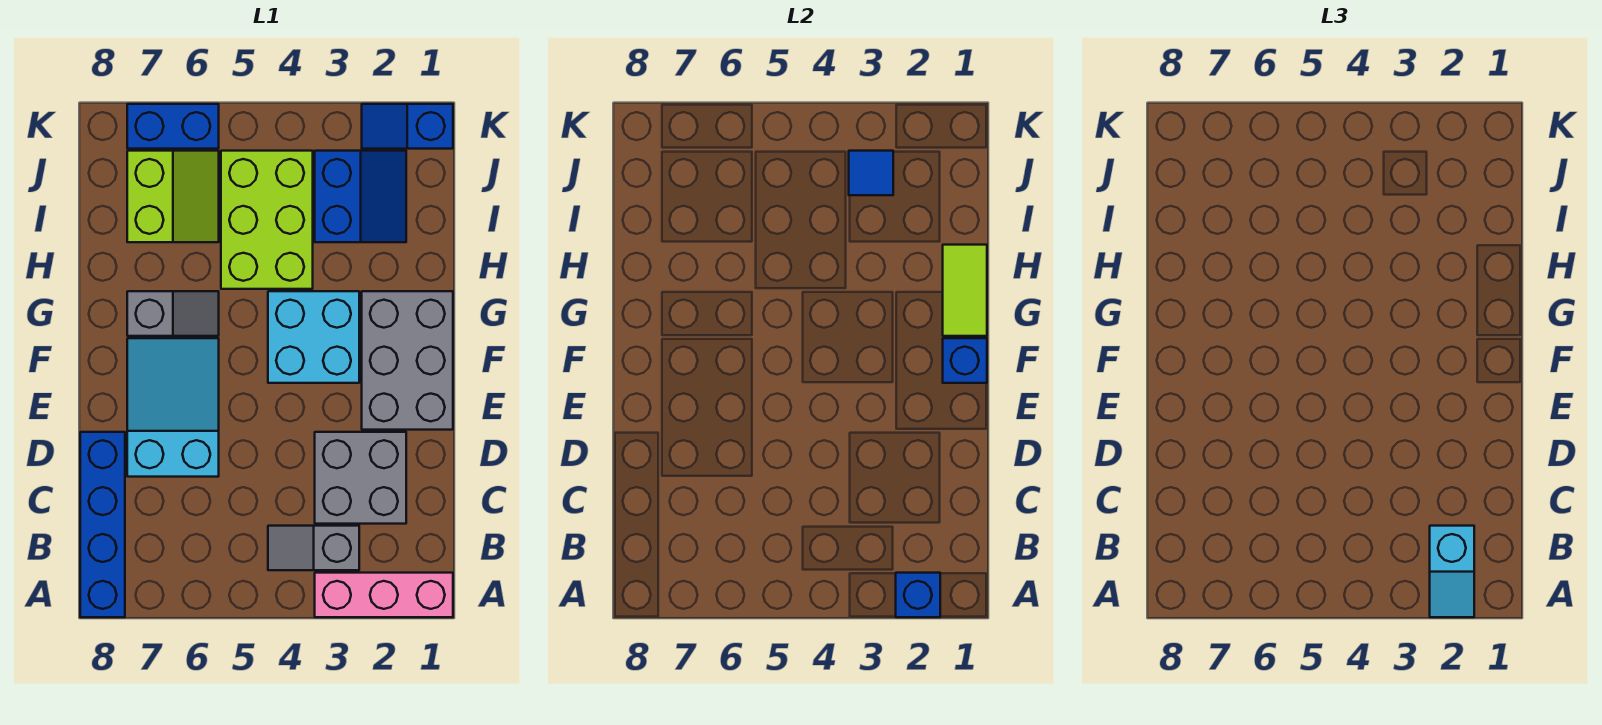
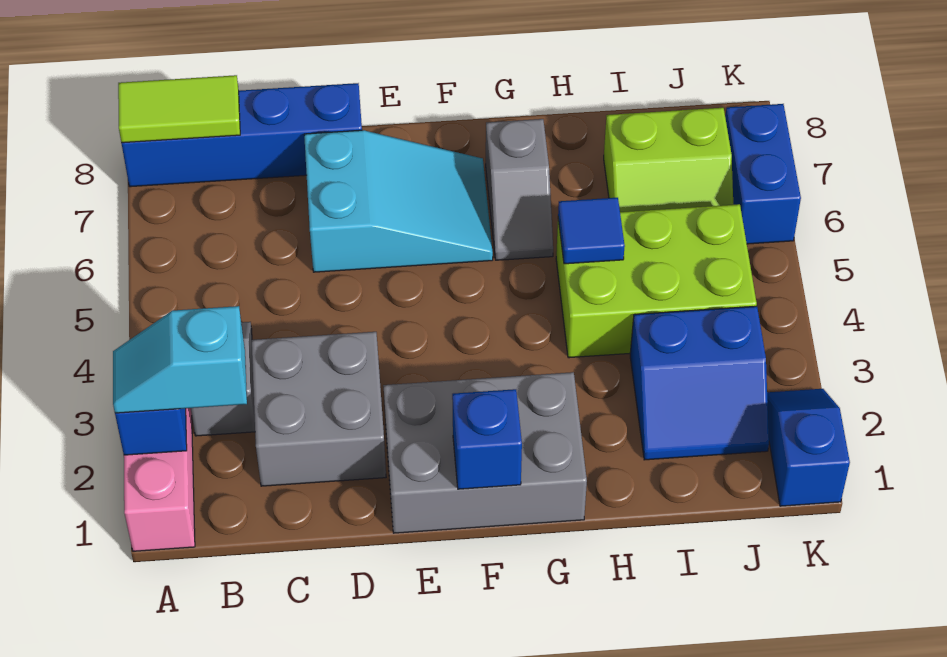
cyan brick F3:G4 level 1 -> none
lime tile G1:H1 level 2 -> lime tile A8:B8 level 2
blue tile J3 level 2 -> blue tile H5 level 2

